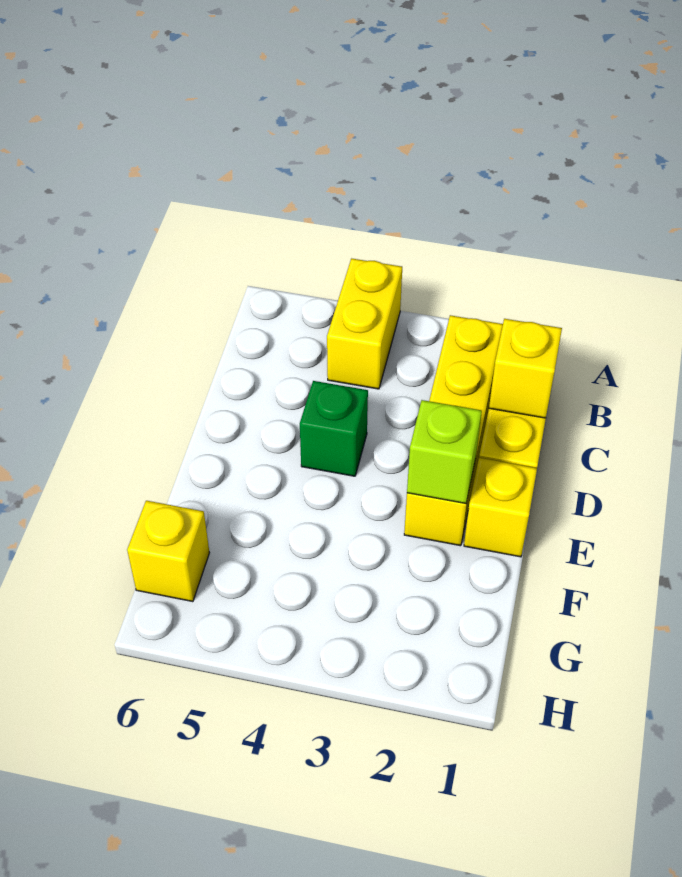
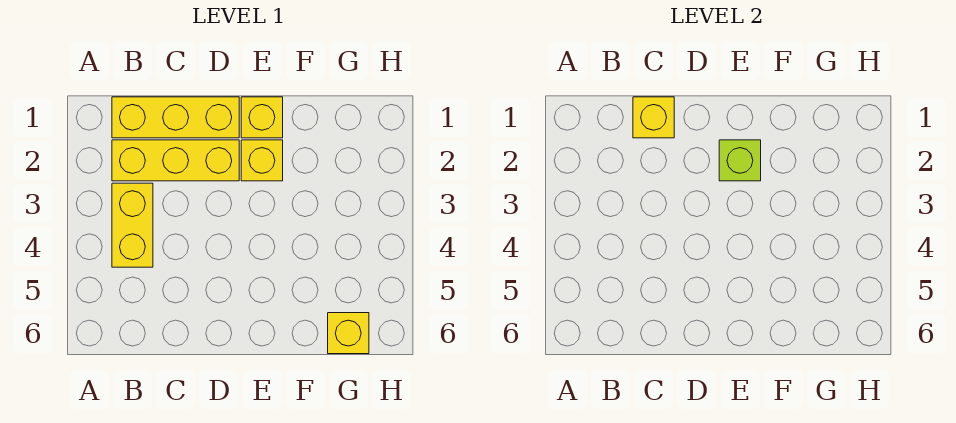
yellow brick A4:B4 level 1 -> yellow brick B3:B4 level 1
green brick D4 level 1 -> none

